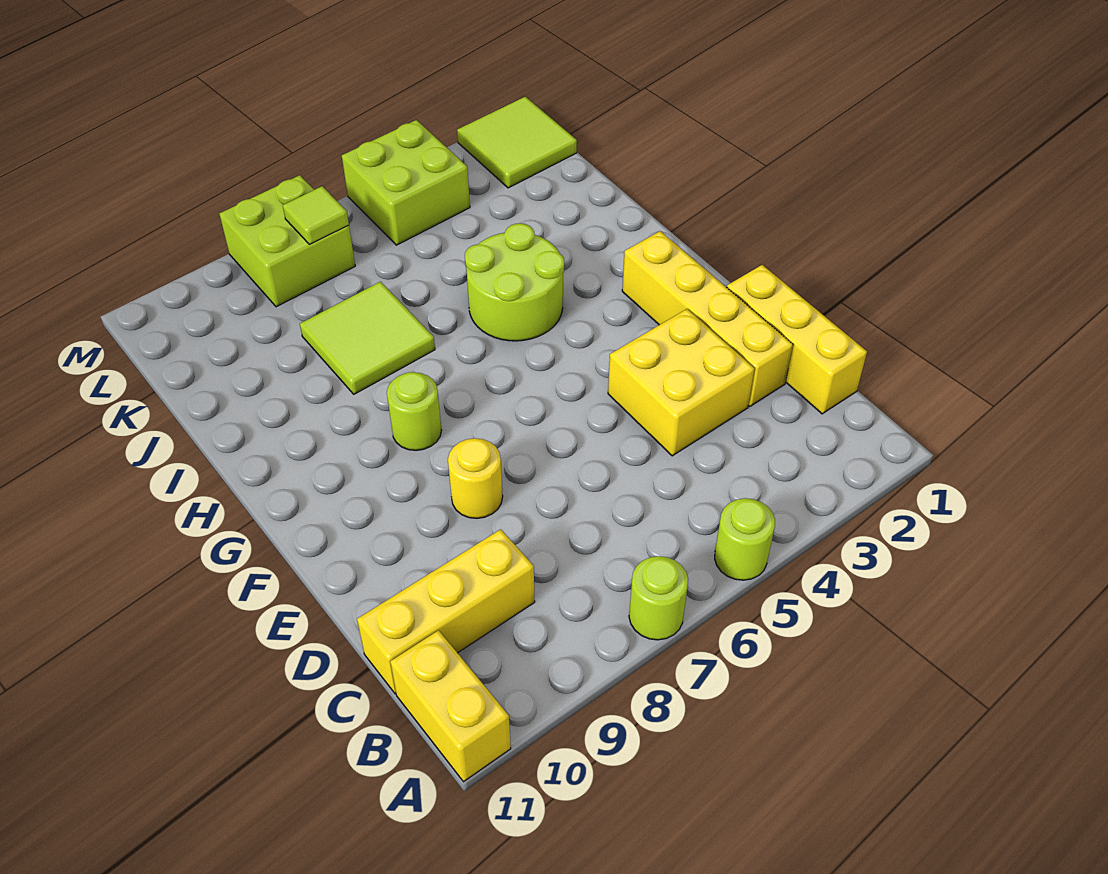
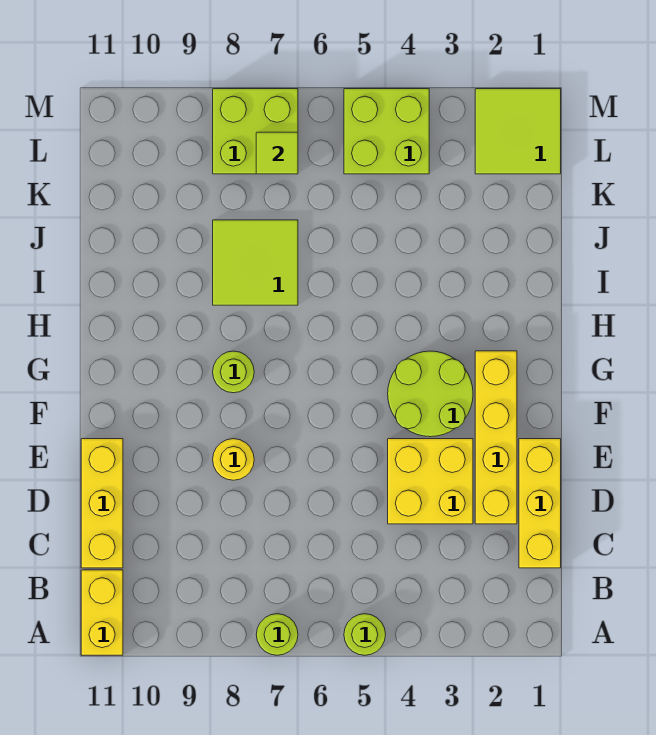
yellow brick C9:C11 level 1 -> yellow brick C11:E11 level 1
lime round brick H4:I5 level 1 -> lime round brick F3:G4 level 1

